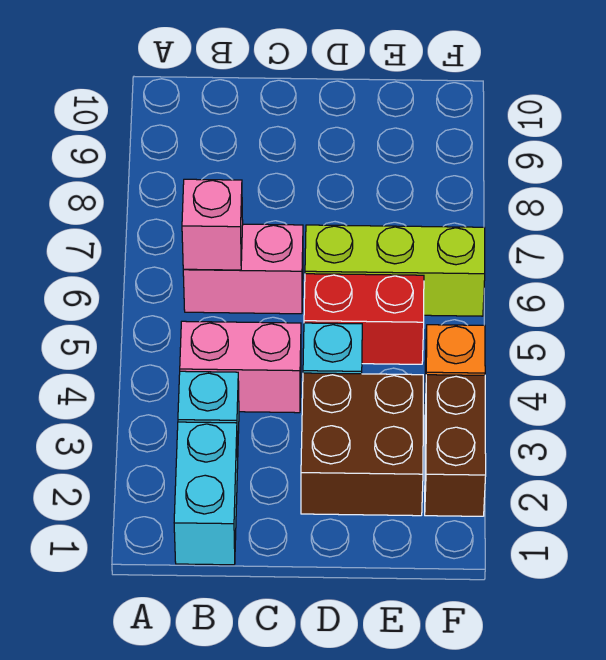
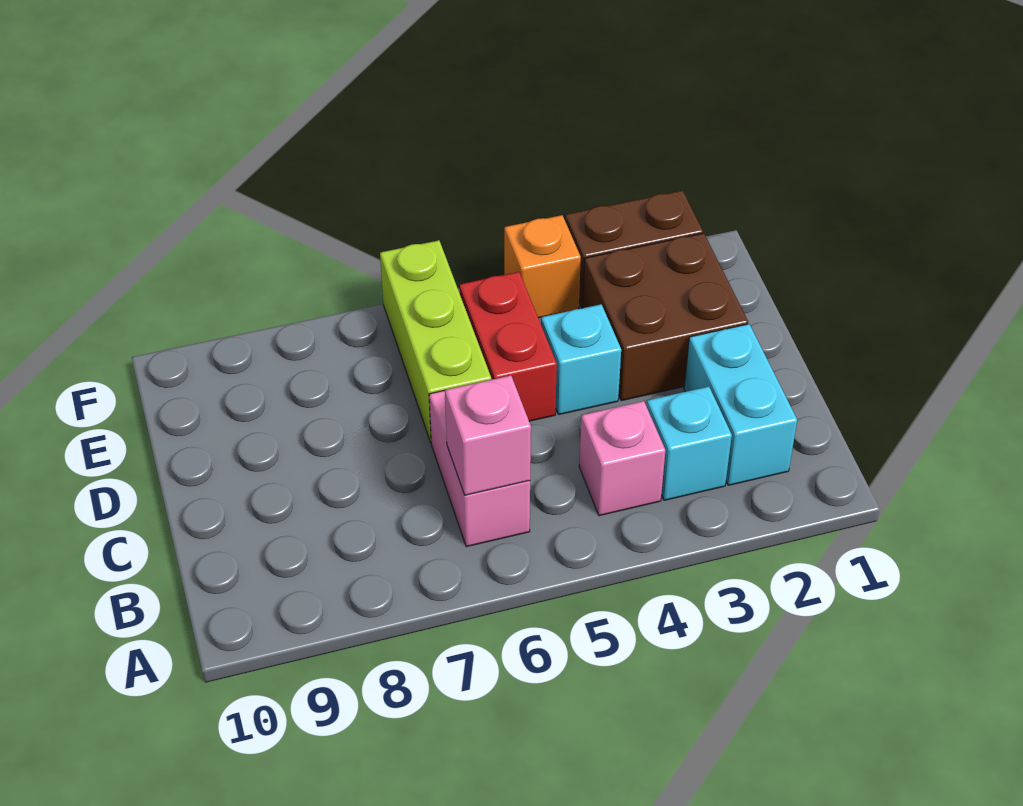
cyan brick B1:B2 level 1 -> cyan brick B2:C2 level 1
pink brick B4:C4 level 1 -> pink brick B4 level 1

